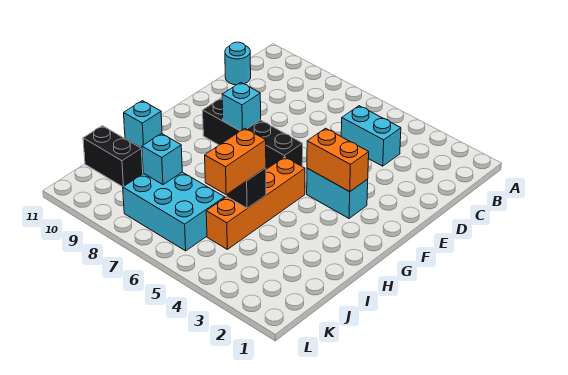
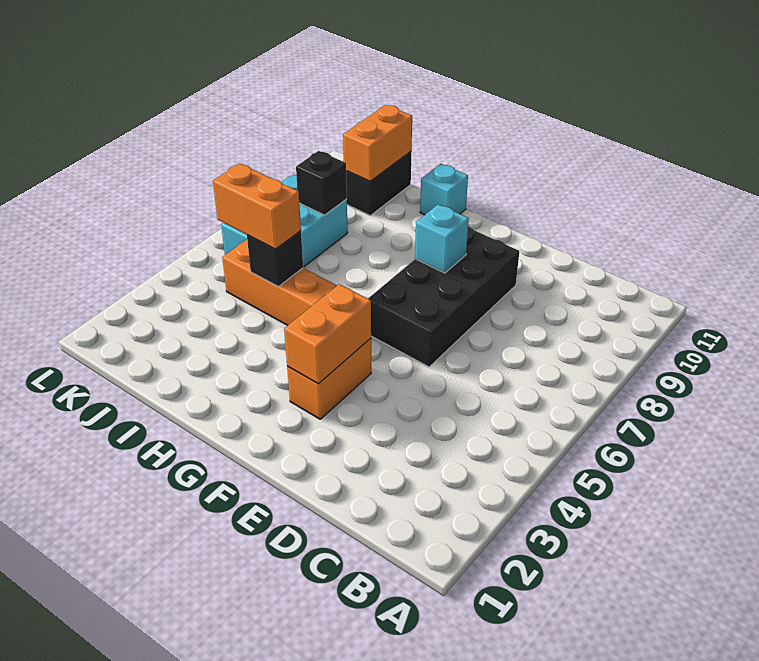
cyan brick C4:C5 level 1 -> none
cyan round brick C11 level 1 -> none
cyan brick F3:F4 level 1 -> orange brick F3:F4 level 1
black brick F6:F9 level 1 -> black brick E6:F9 level 1
cyan brick J8 level 2 -> black brick J8 level 2
none -> orange brick J10:J11 level 2

